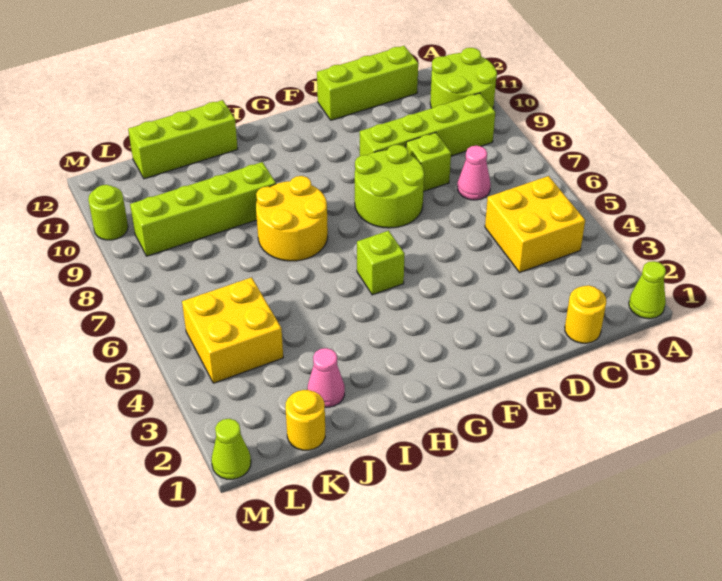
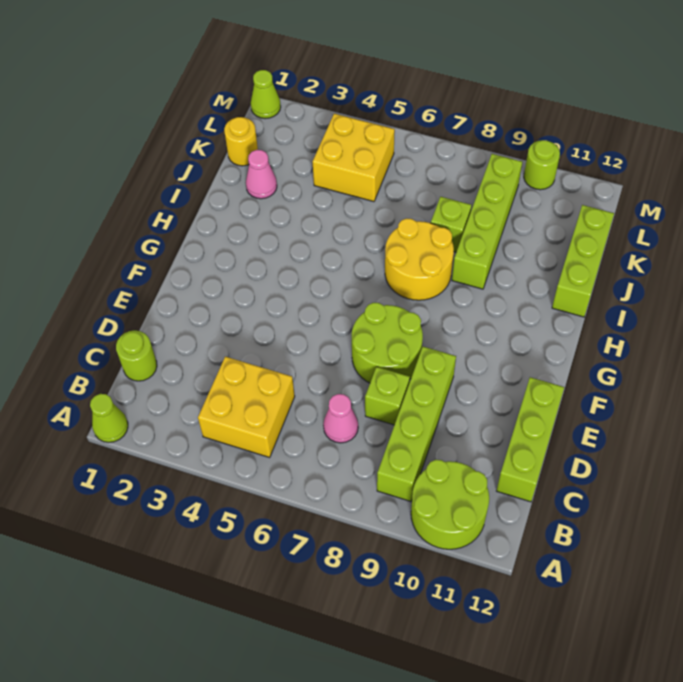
yellow round brick C1 level 1 -> lime round brick C1 level 1
lime brick G5 level 1 -> lime brick J8 level 1

